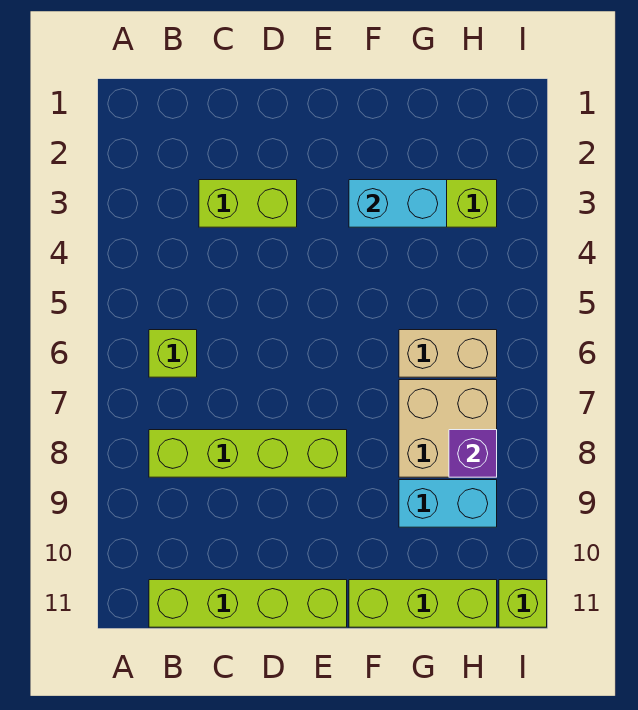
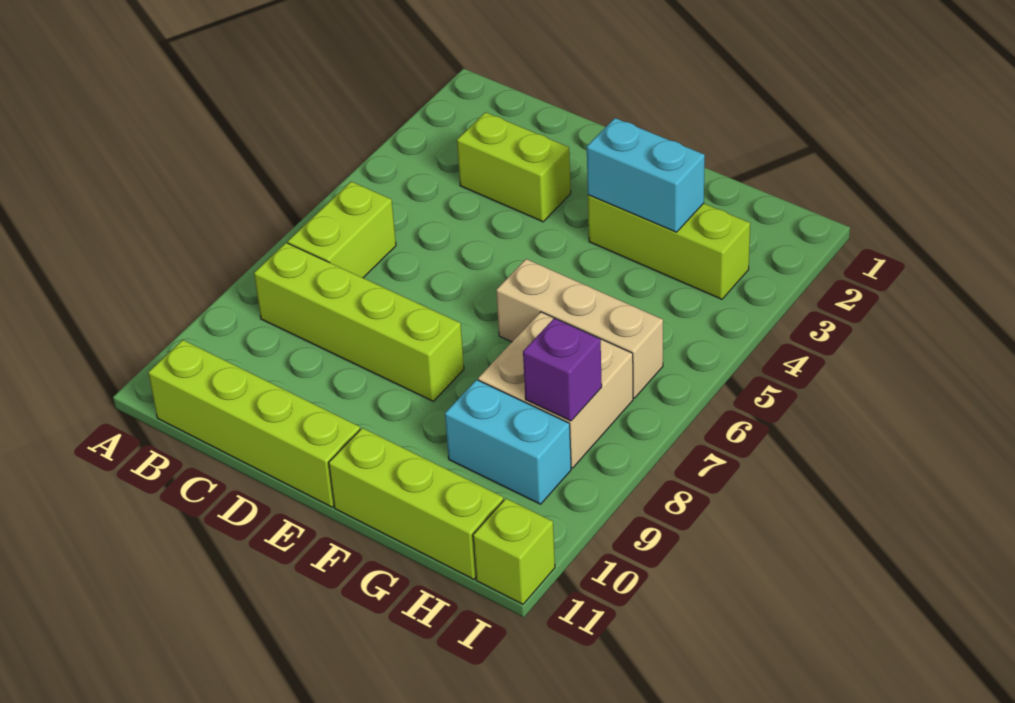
lime brick B6 level 1 -> lime brick B6:B7 level 1
tan brick G6:H6 level 1 -> tan brick F6:H6 level 1

